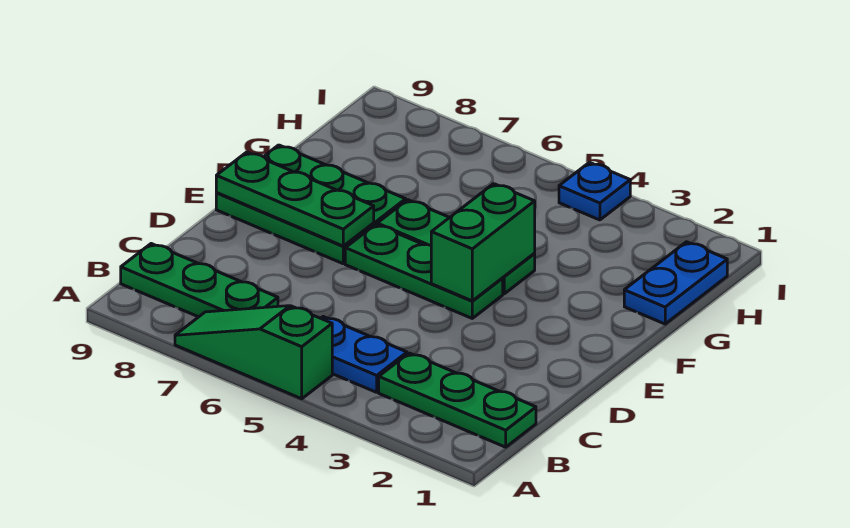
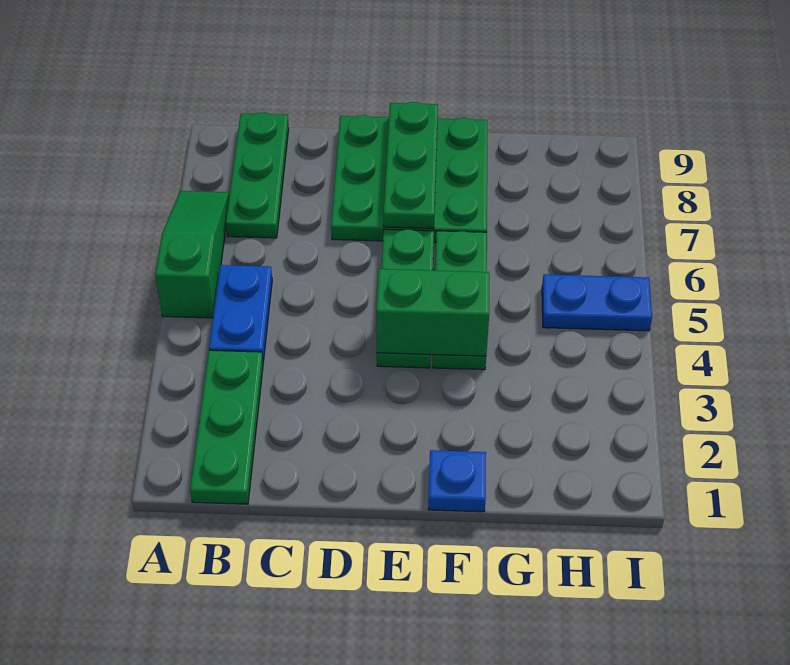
green plate E7:F9 level 1 -> green plate D7:F9 level 1
blue plate G1:H1 level 1 -> blue plate H5:I5 level 1
blue plate I4 level 1 -> blue plate F1 level 1

